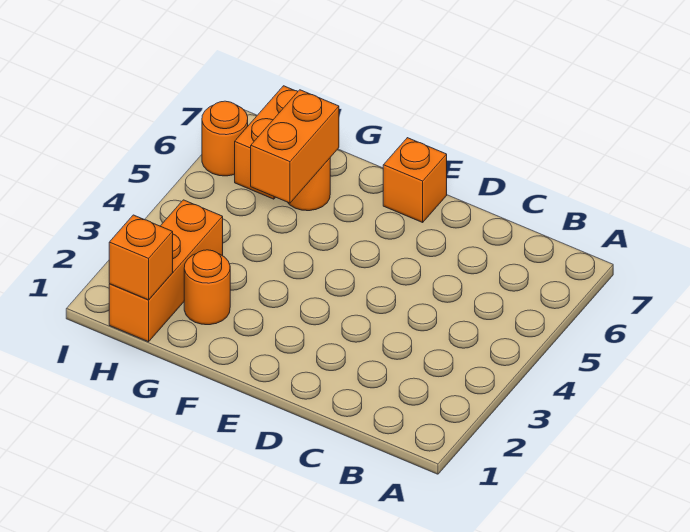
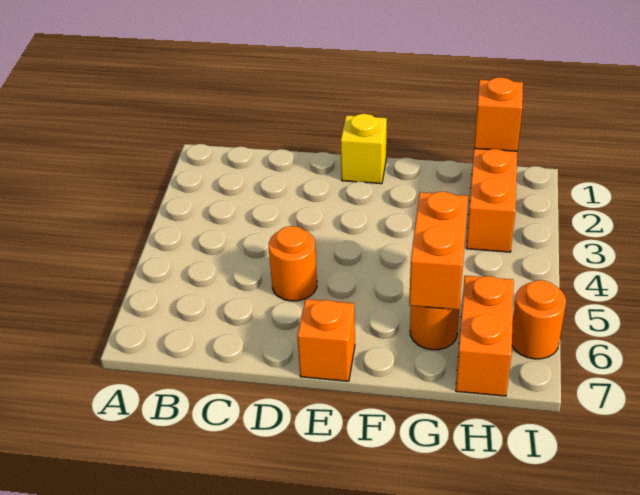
none -> yellow brick E1 level 1
orange round brick G2 level 1 -> orange round brick D5 level 1

